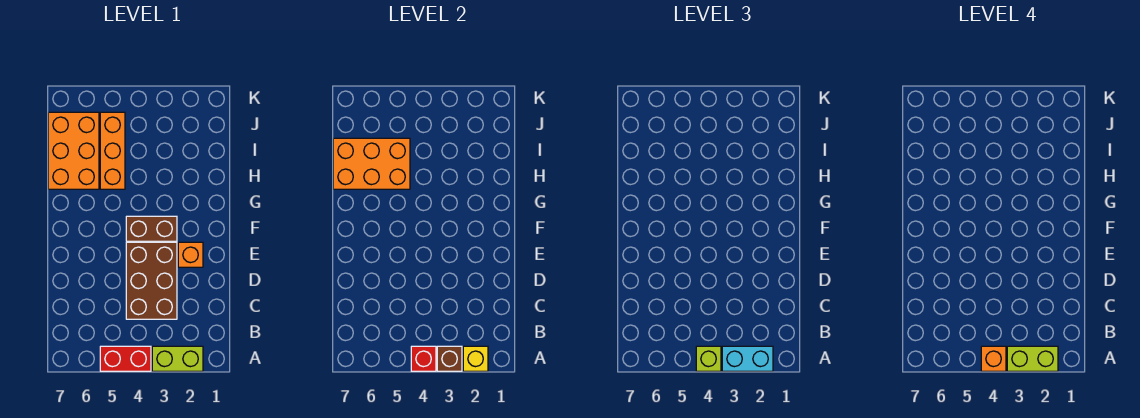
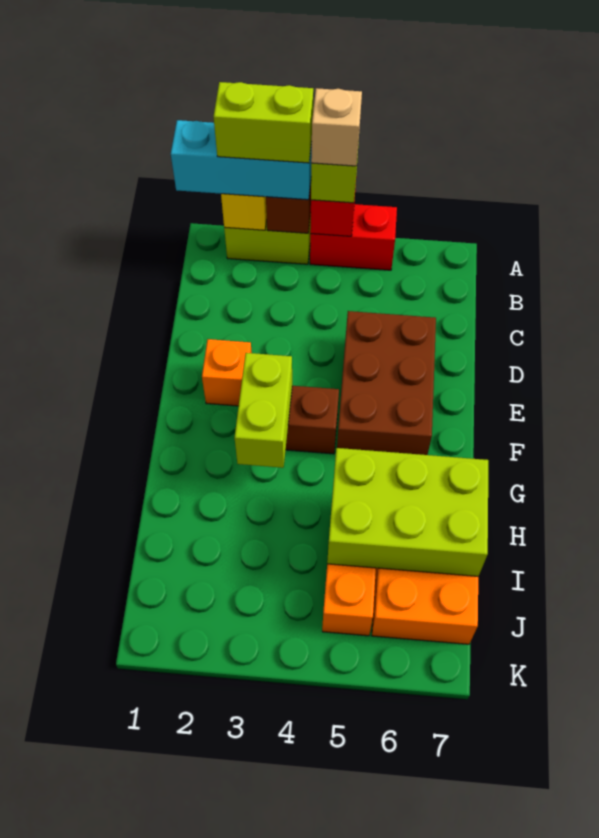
cyan brick A2:A3 level 3 -> cyan brick A1:A3 level 3
orange brick A4 level 4 -> tan brick A4 level 4
brown brick C3:E4 level 1 -> brown brick D5:F6 level 1
none -> lime brick F3:G3 level 2
orange brick H5:I7 level 2 -> lime brick H5:I7 level 2

